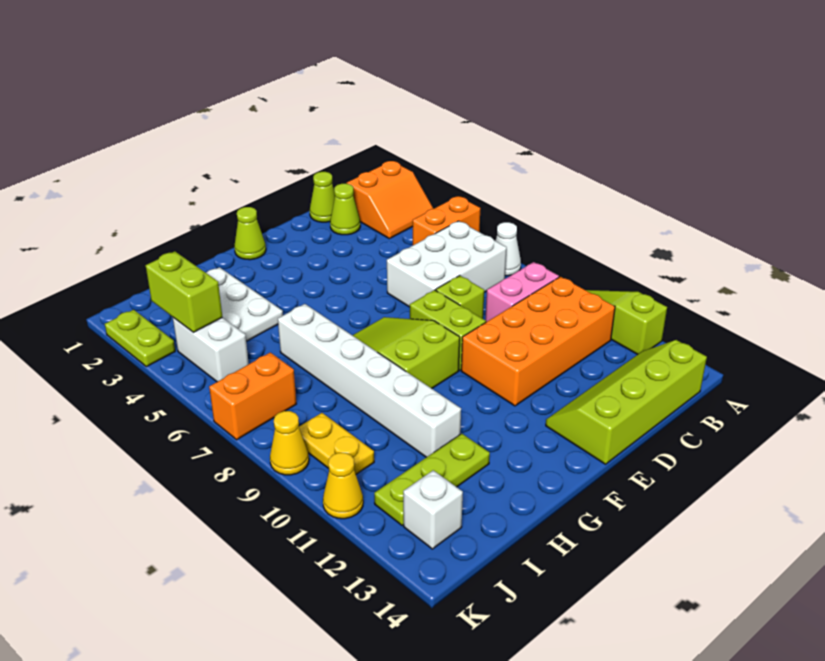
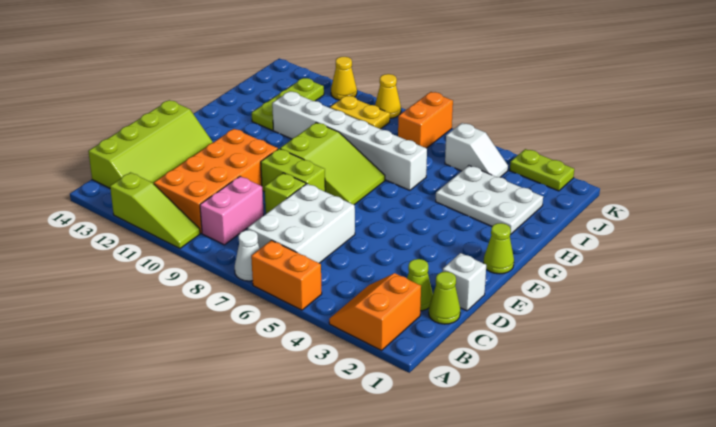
orange brick A5:B5 level 1 -> orange brick A5:A6 level 1
lime brick J3:J4 level 2 -> none
white brick J4:J5 level 1 -> white slope J4:J5 level 1 top 5
white brick J13 level 1 -> white brick D1 level 1

